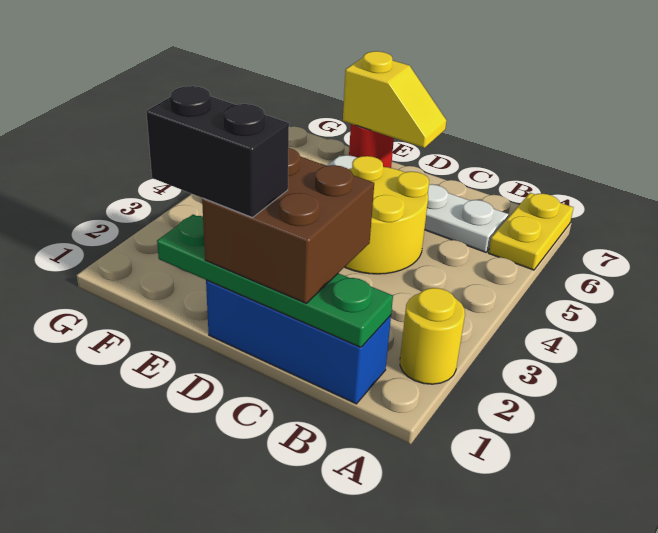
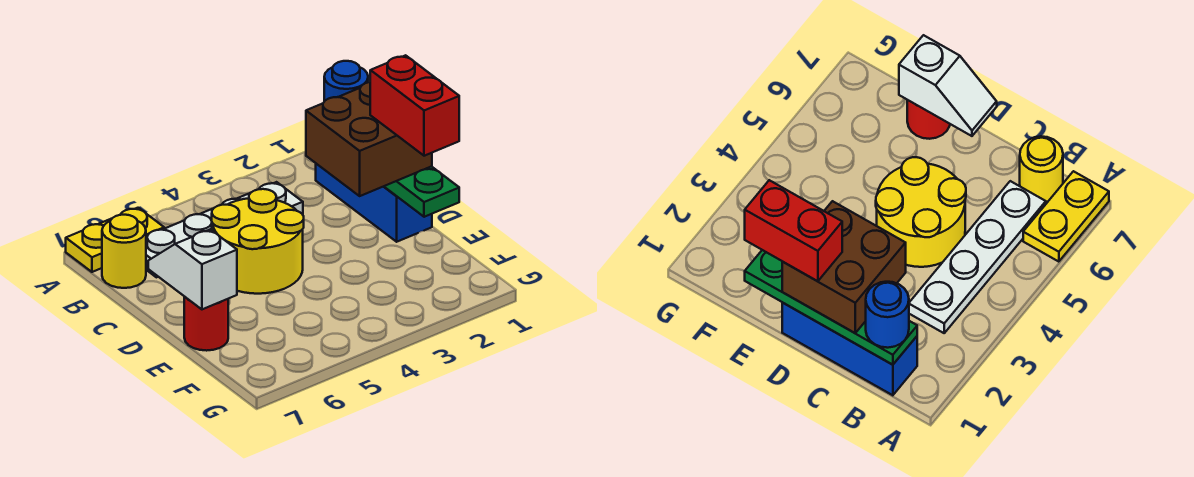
yellow round brick A2 level 1 -> yellow round brick B7 level 1
none -> blue round brick B1 level 3
white plate B6:E6 level 1 -> white plate B3:B6 level 1
black brick D1:E1 level 4 -> red brick D1:E1 level 4
yellow slope D7:E7 level 2 top E -> white slope D7:E7 level 2 top E

